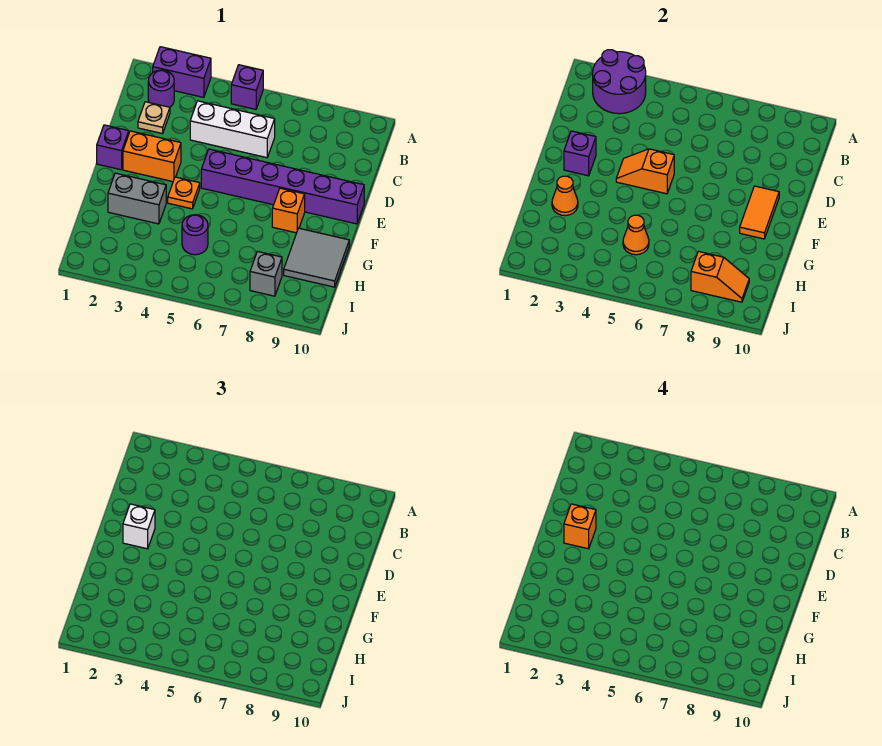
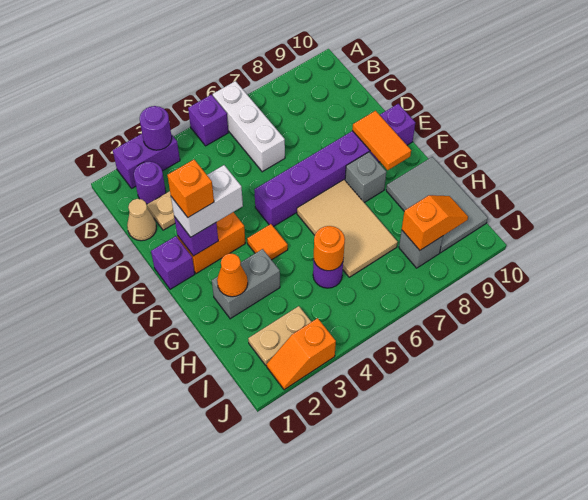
purple round brick A2:B3 level 2 -> purple round brick A3 level 2
none -> tan cone C1 level 1
white brick C4:C6 level 1 -> white brick A6:C6 level 1
white brick E2 level 3 -> white brick E2:E3 level 3
orange slope E4:E5 level 2 top 5 -> orange slope J2:J3 level 1 top 3
orange plate F4 level 1 -> orange tile F4 level 1
none -> tan tile F6:H7 level 1
orange brick F8 level 1 -> grey brick F8 level 1
grey tile G9:H10 level 1 -> grey tile G9:I10 level 1
orange cone H5 level 2 -> orange round brick H5 level 2
none -> tan plate I2:I3 level 1

